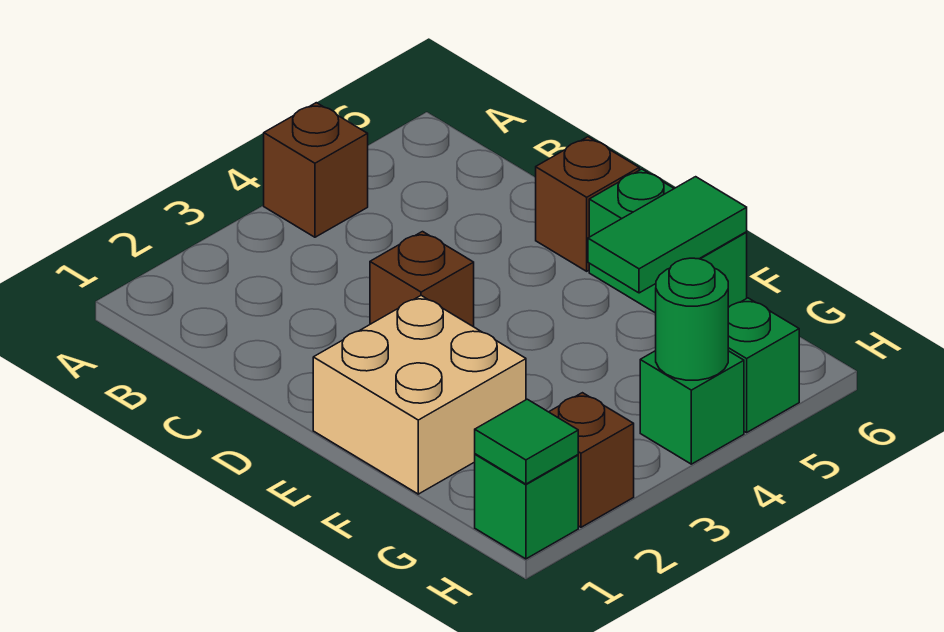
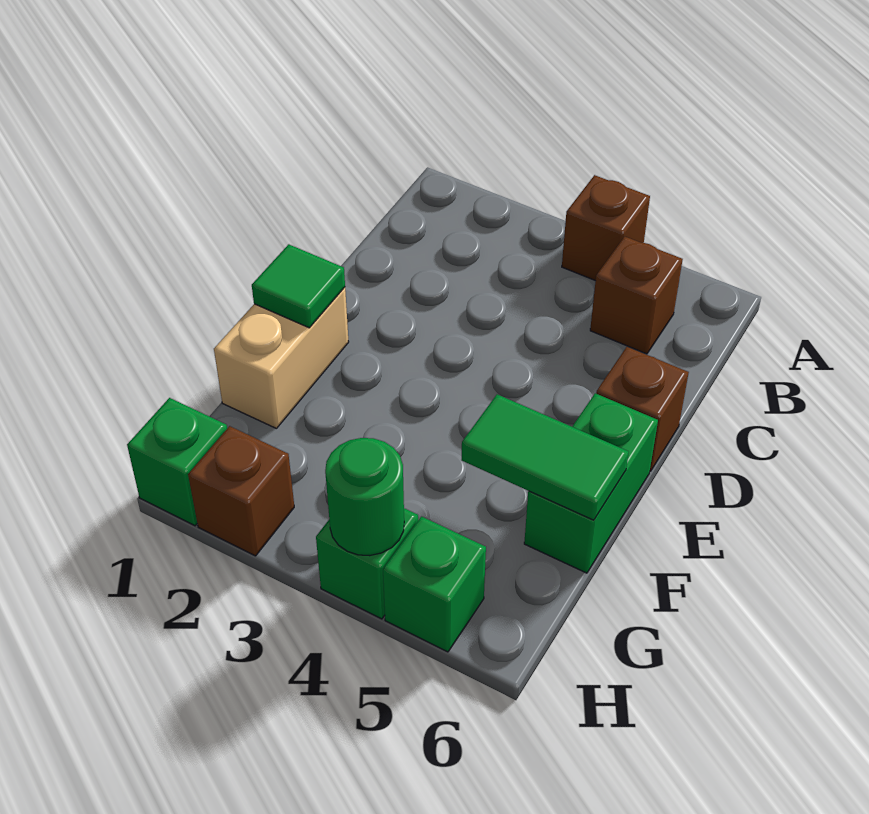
brown brick D3 level 1 -> brown brick B5 level 1
tan brick E1:F2 level 1 -> tan brick E1:F1 level 1
green tile H1 level 2 -> green tile E1 level 2

